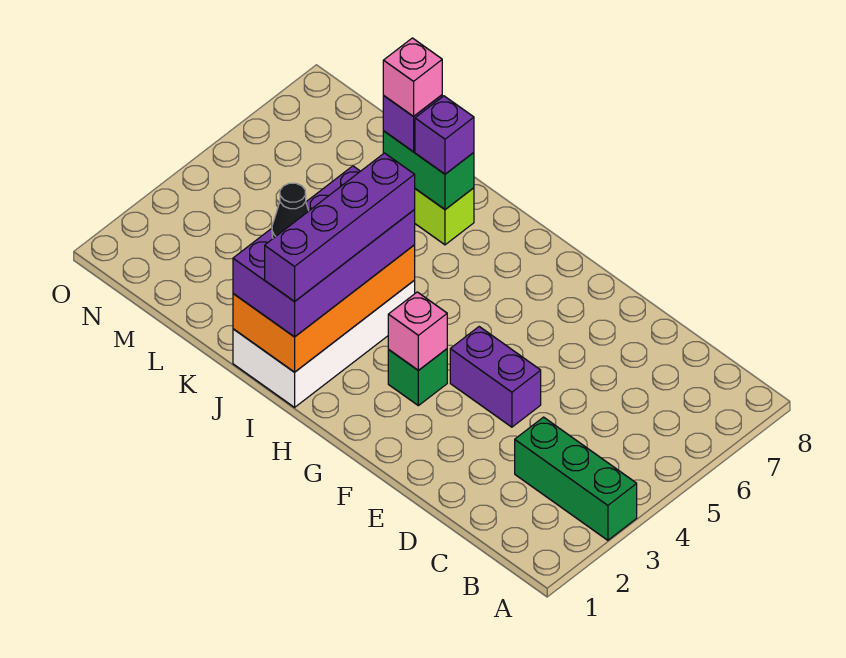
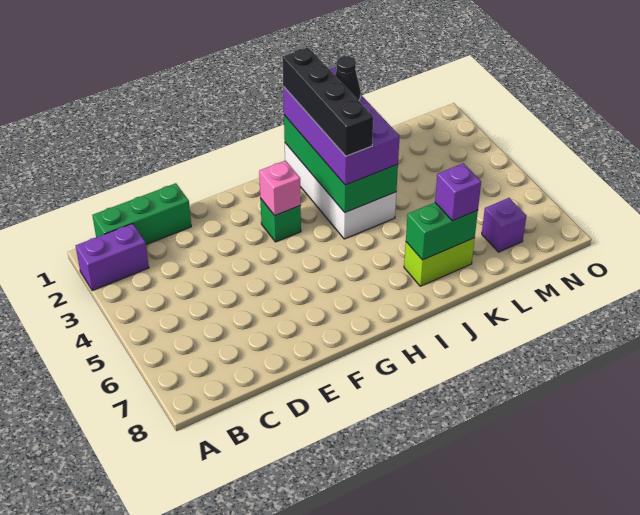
green brick A3:C3 level 1 -> green brick B1:D1 level 1
purple brick E4:F4 level 1 -> purple brick A2:B2 level 1
orange brick I1:J4 level 2 -> green brick I1:J4 level 2
purple brick I1:I4 level 4 -> black brick I1:I4 level 4
purple brick J7 level 3 -> purple brick M7 level 1
pink brick K7 level 4 -> none

